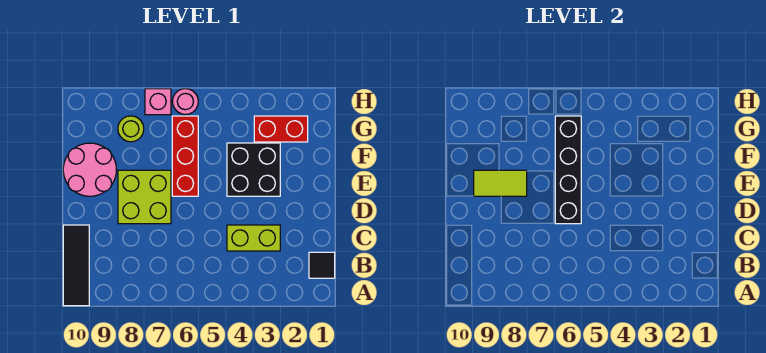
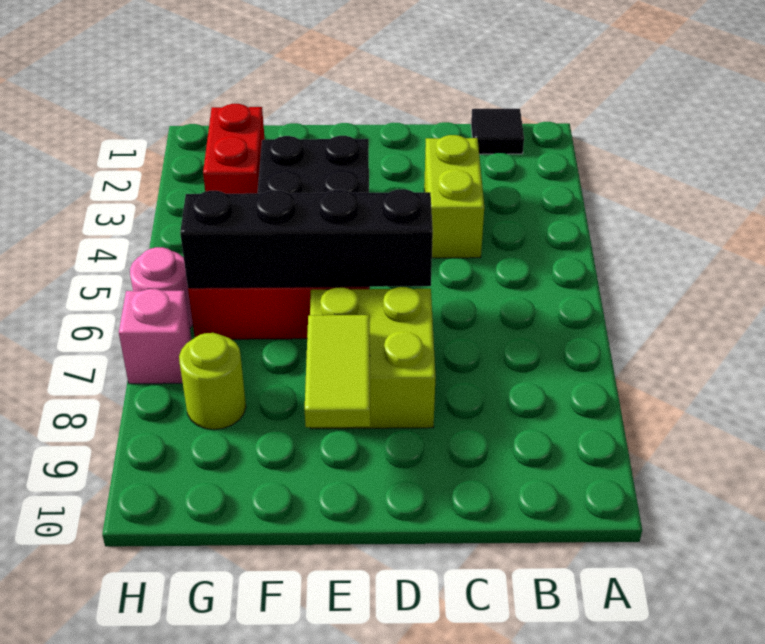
black tile A10:C10 level 1 -> none
pink round brick E9:F10 level 1 -> none

